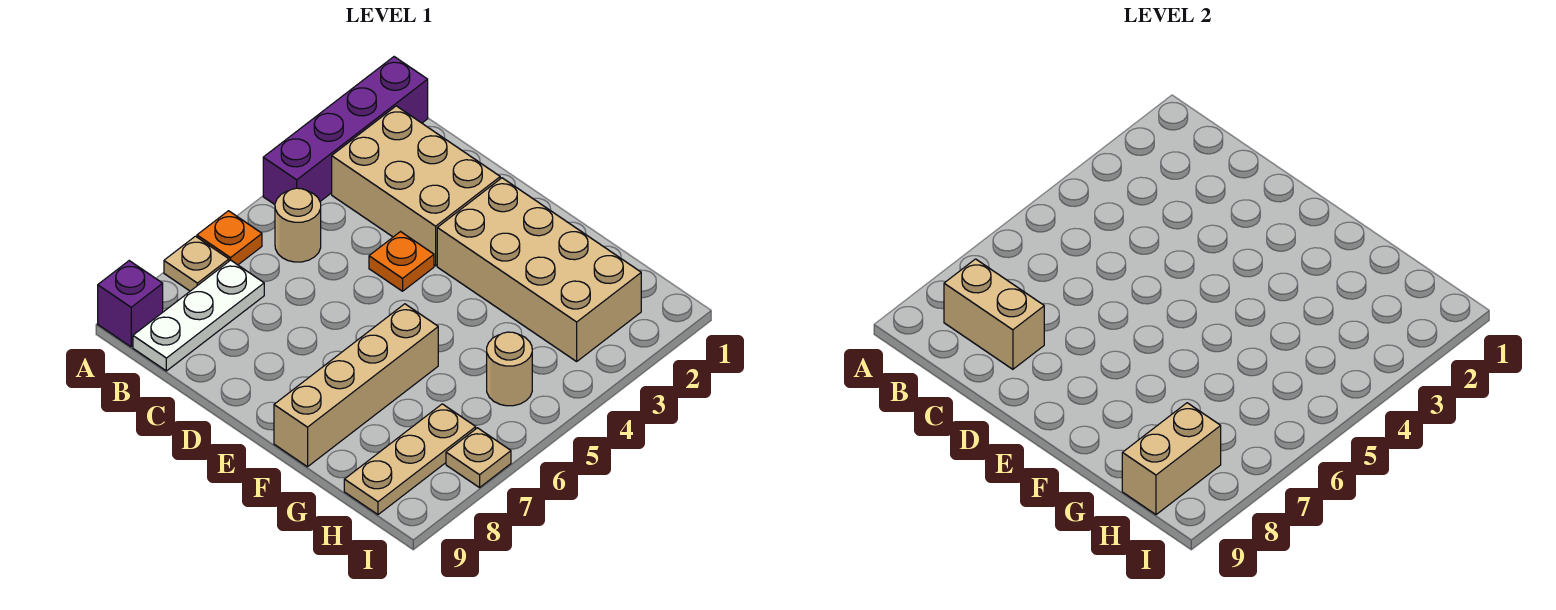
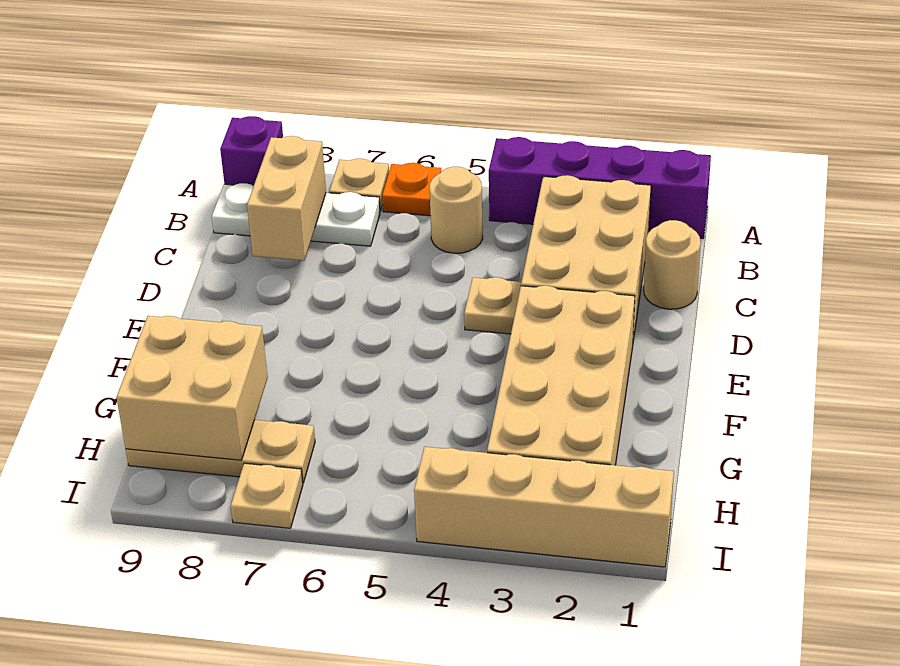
orange plate D4 level 1 -> tan plate D4 level 1
tan brick F6:F9 level 1 -> tan brick I1:I4 level 1
tan round brick H5 level 1 -> tan round brick C1 level 1
tan brick H8:H9 level 2 -> tan brick G8:H9 level 2

